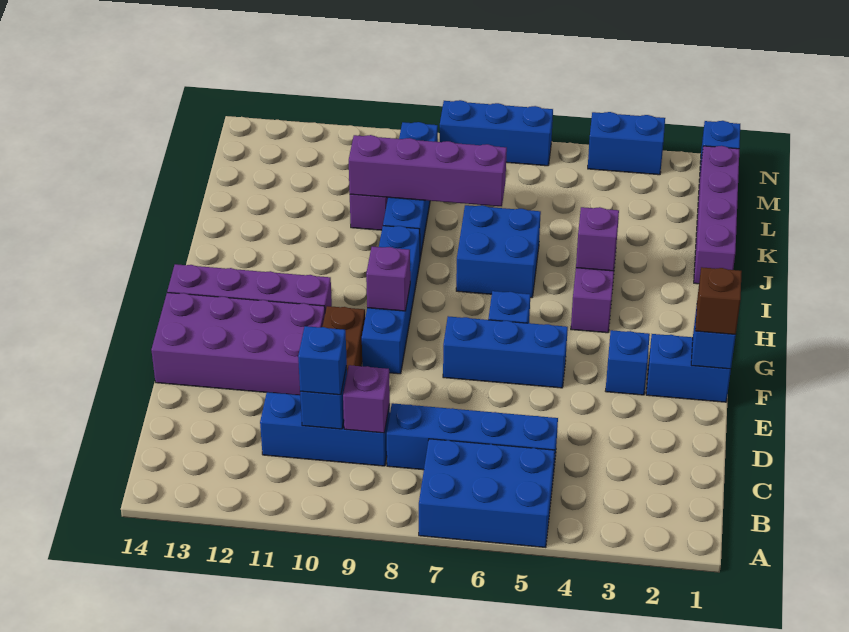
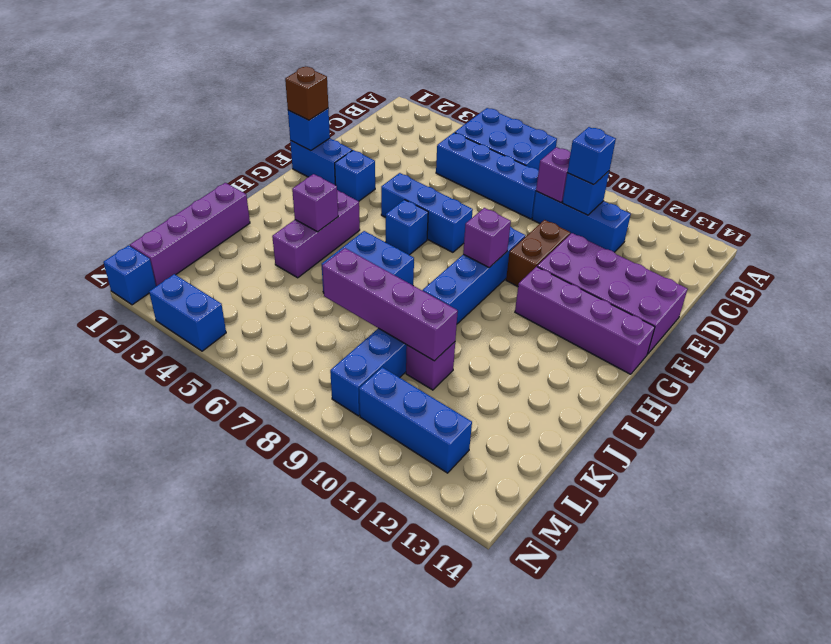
blue brick N6:N8 level 1 -> blue brick M10:M12 level 1

